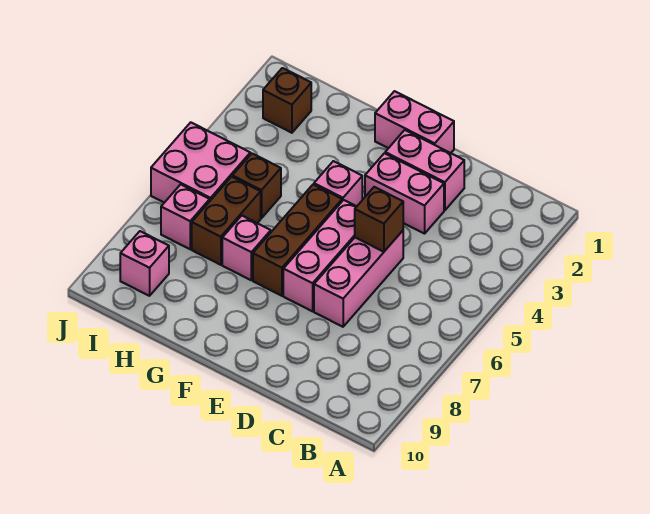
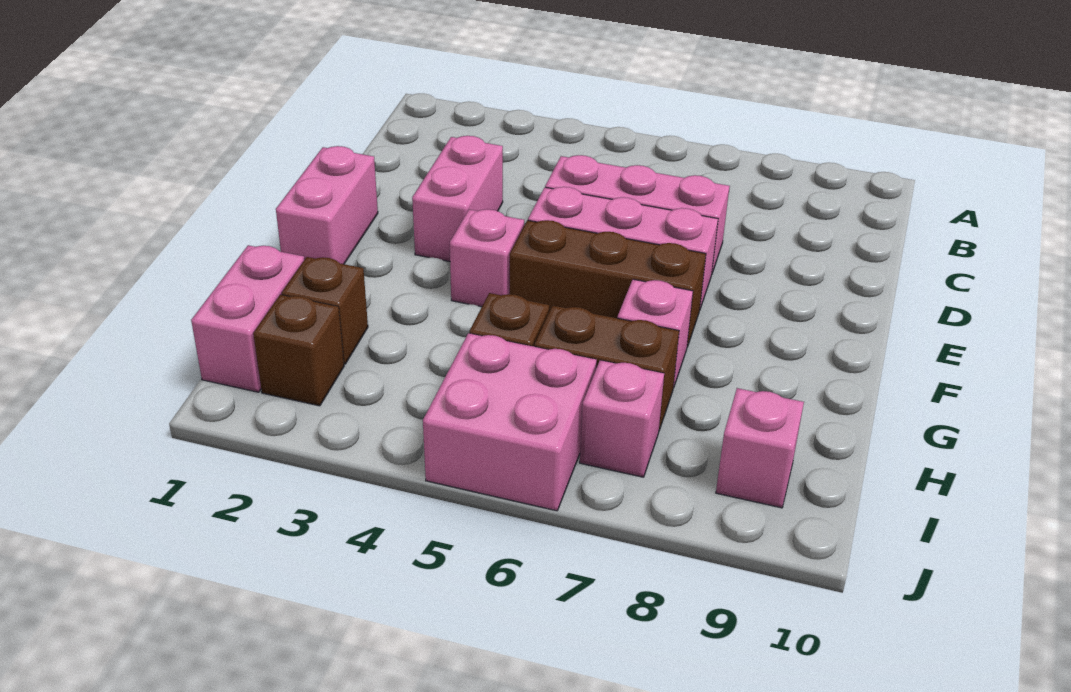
pink brick D2:E2 level 1 -> pink brick H1:I1 level 1
brown brick D5 level 2 -> brown brick H2 level 1

